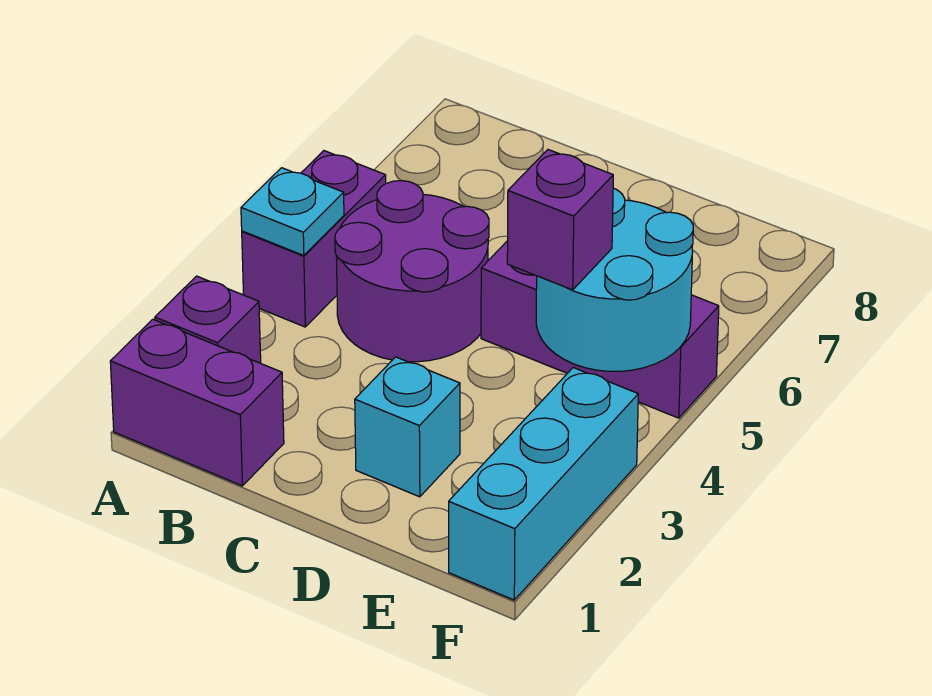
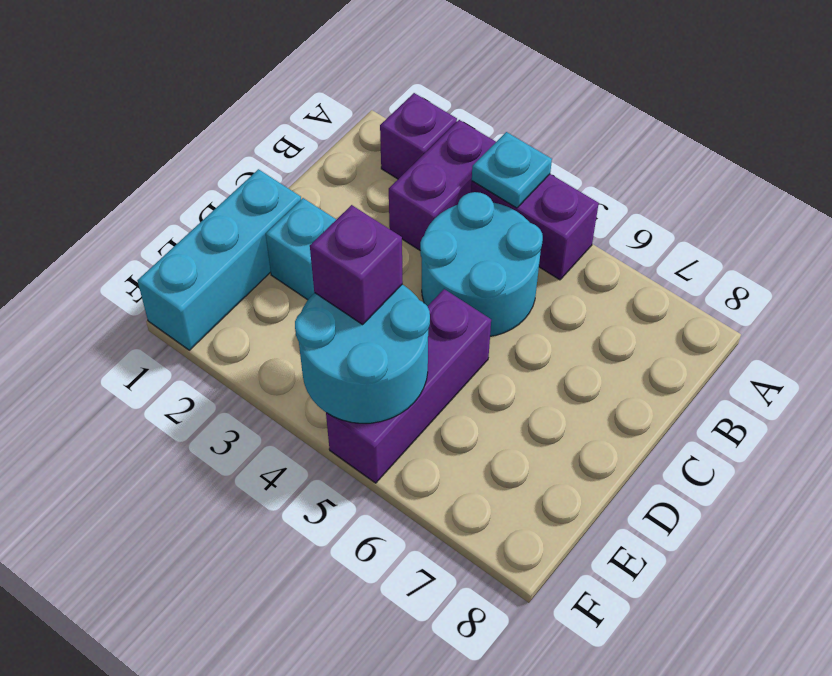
purple brick A1:B1 level 1 -> purple brick A3:B3 level 1
purple round brick B4:C5 level 1 -> cyan round brick B4:C5 level 1
cyan brick F1:F3 level 1 -> cyan brick D1:F1 level 1

